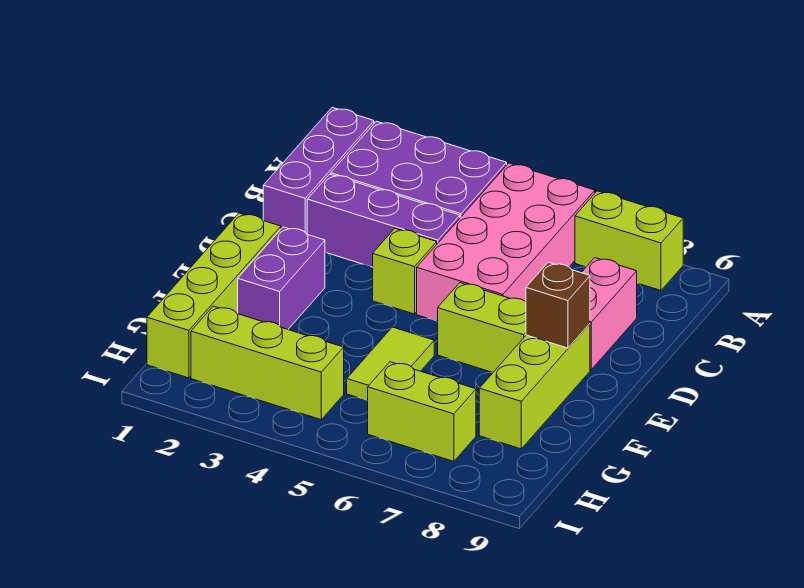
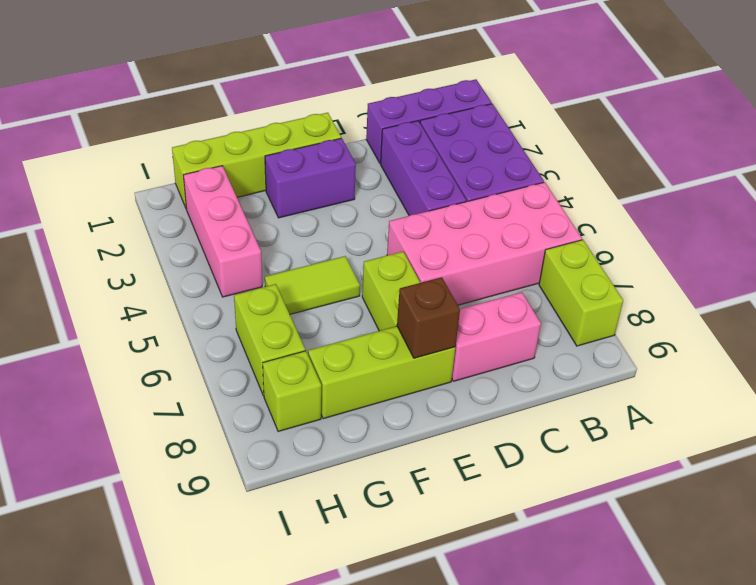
lime brick D4 level 1 -> lime brick H8 level 1
lime brick H2:H4 level 1 -> pink brick H2:H4 level 1

